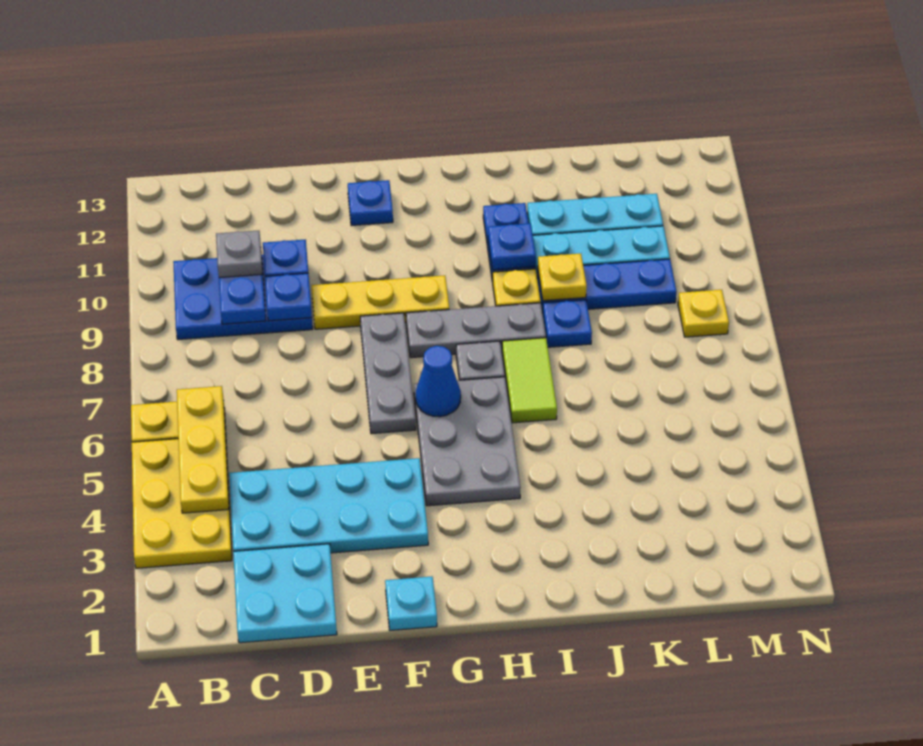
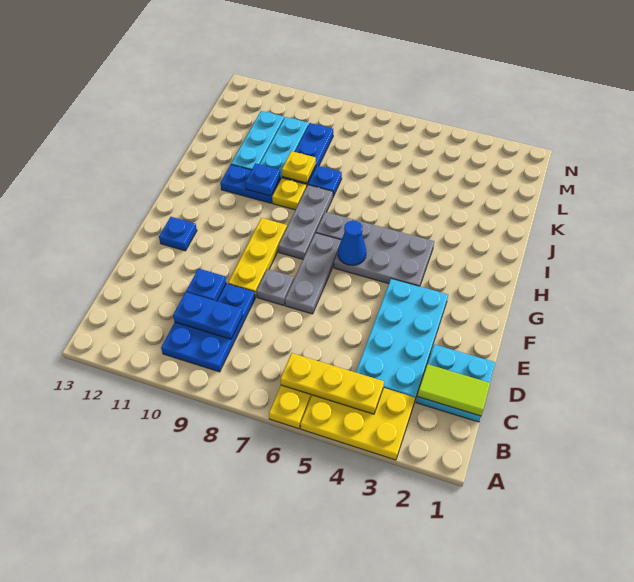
grey plate C10 level 3 -> grey plate E8 level 1
blue plate D9 level 2 -> none
cyan plate F1 level 1 -> none
grey plate F6:F8 level 1 -> grey plate E7:G7 level 1
lime tile I6:I7 level 1 -> lime tile C1:C2 level 2
yellow plate M8 level 1 -> none

